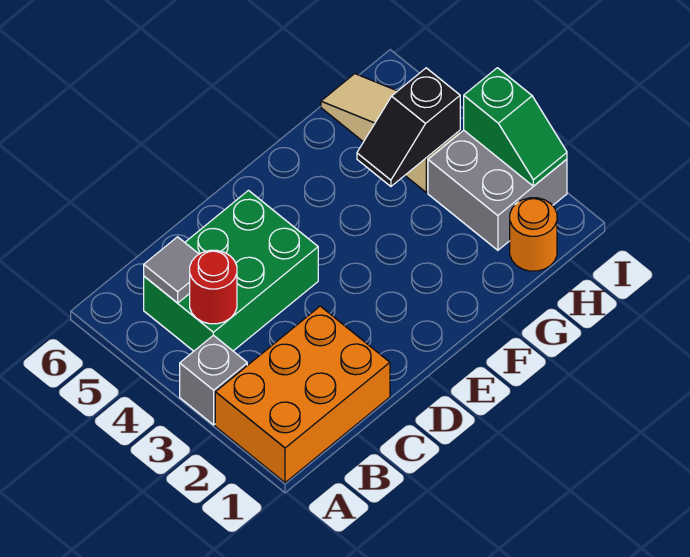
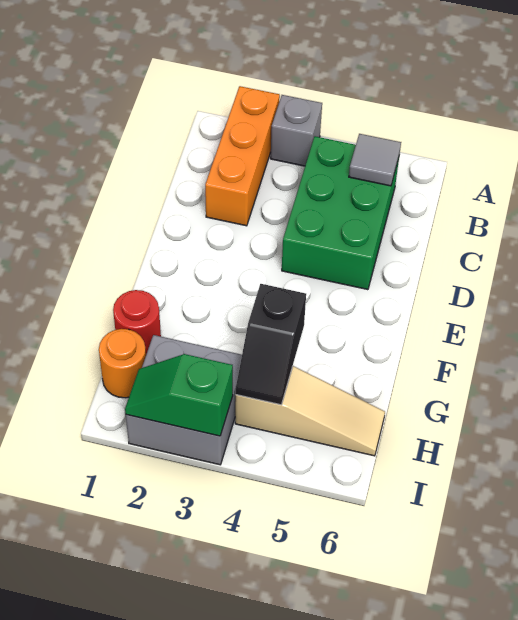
orange brick A1:C2 level 1 -> orange brick A2:C2 level 1
red round brick B4 level 2 -> red round brick G1 level 1
black slope G4:H4 level 2 top H -> black slope G4:H4 level 2 top G

